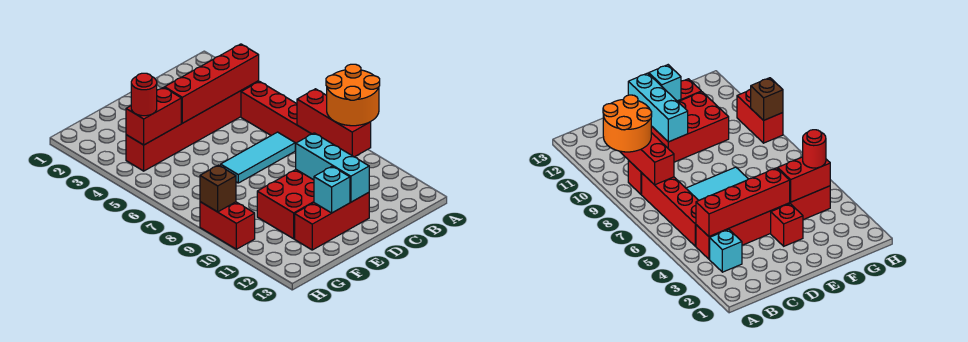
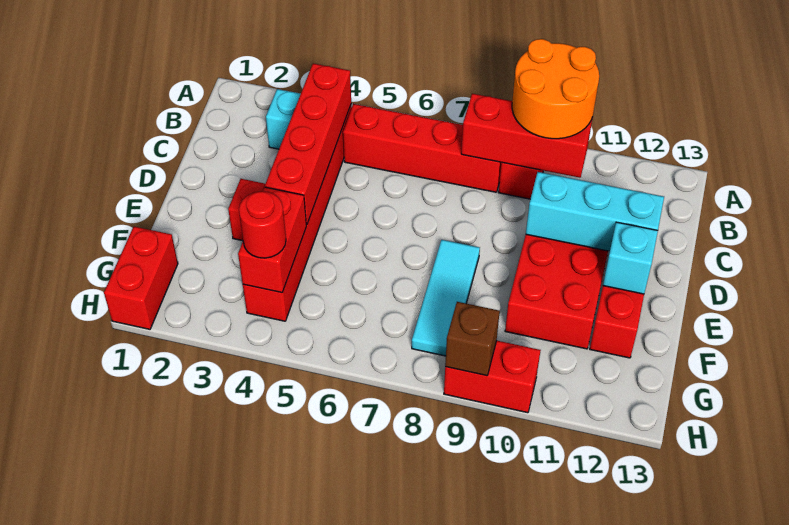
cyan tile C7:E7 level 1 -> cyan tile E8:G8 level 1
none -> red brick G1:H1 level 1

